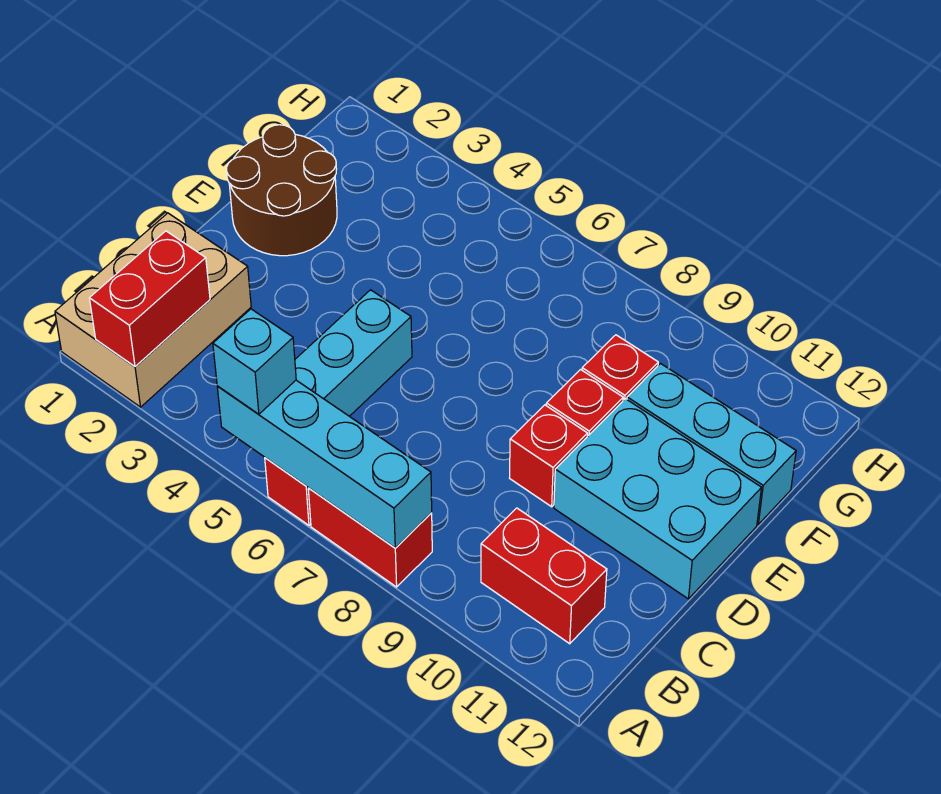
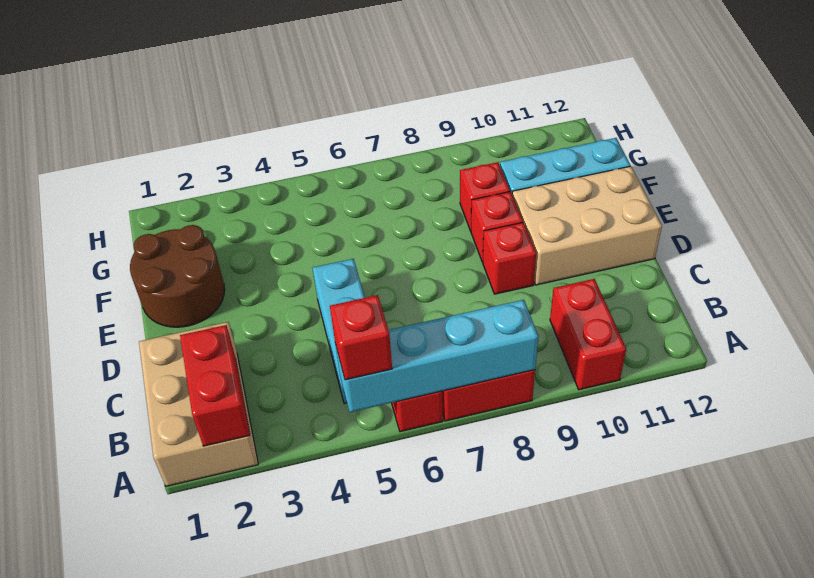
cyan brick A5 level 3 -> red brick A5 level 3
red brick B10:B11 level 1 -> red brick A10:B10 level 1
cyan brick D10:E12 level 1 -> tan brick D10:E12 level 1

